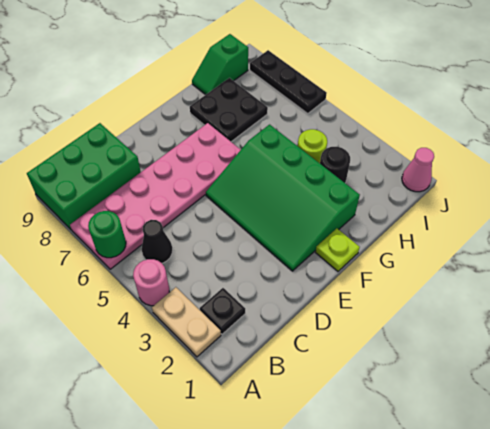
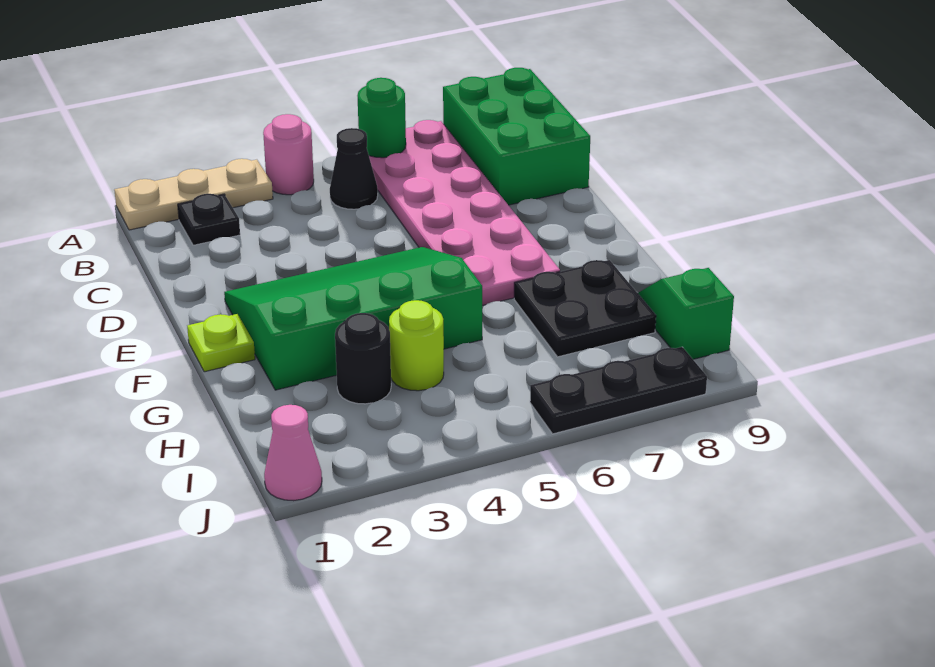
tan plate A2:A3 level 1 -> tan plate A1:A3 level 1

